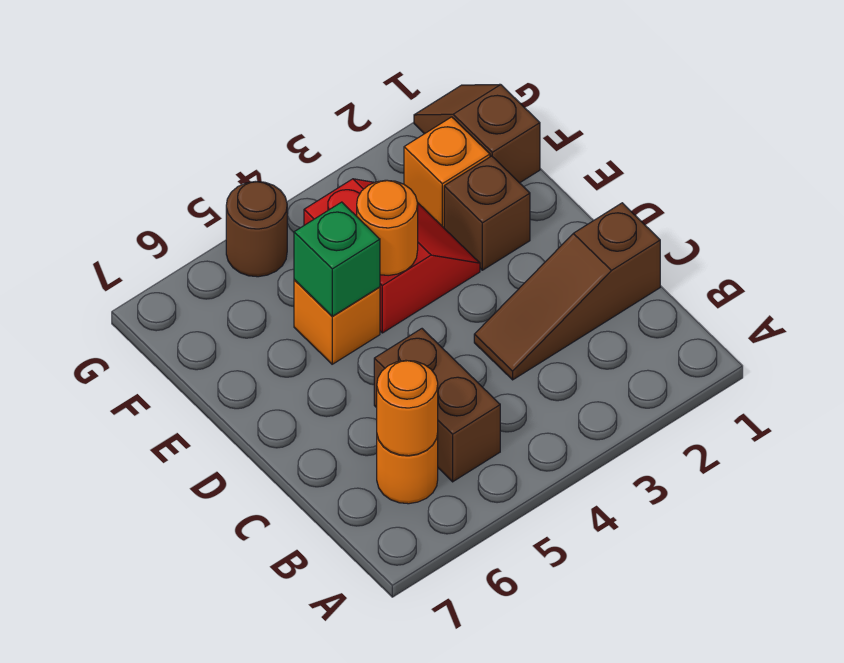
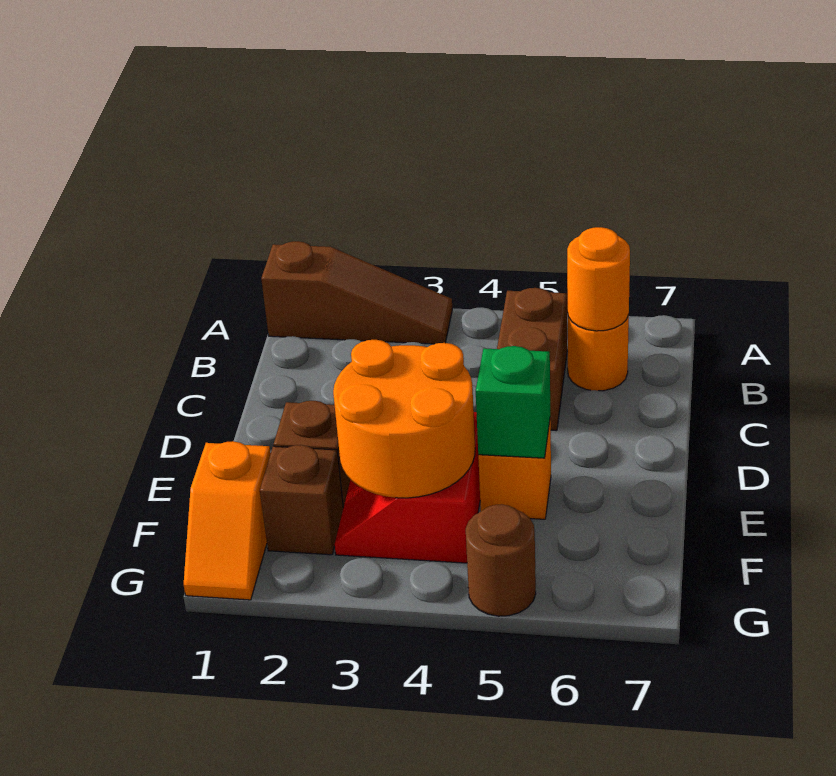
brown slope C1:C3 level 1 top 1 -> brown slope A1:A3 level 1 top 1
orange round brick E4 level 2 -> orange round brick E3:F4 level 2
brown slope F1:G1 level 1 top F -> orange slope F1:G1 level 1 top F
orange brick F2 level 1 -> brown brick F2 level 1

